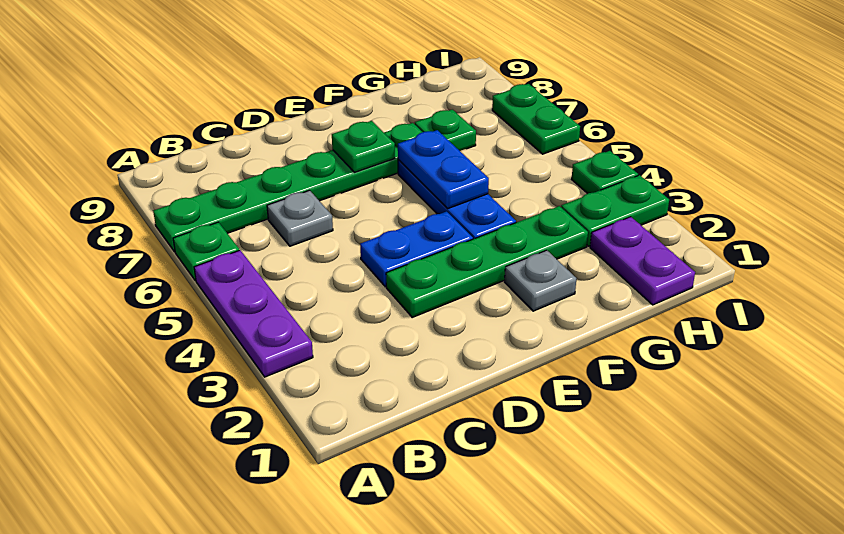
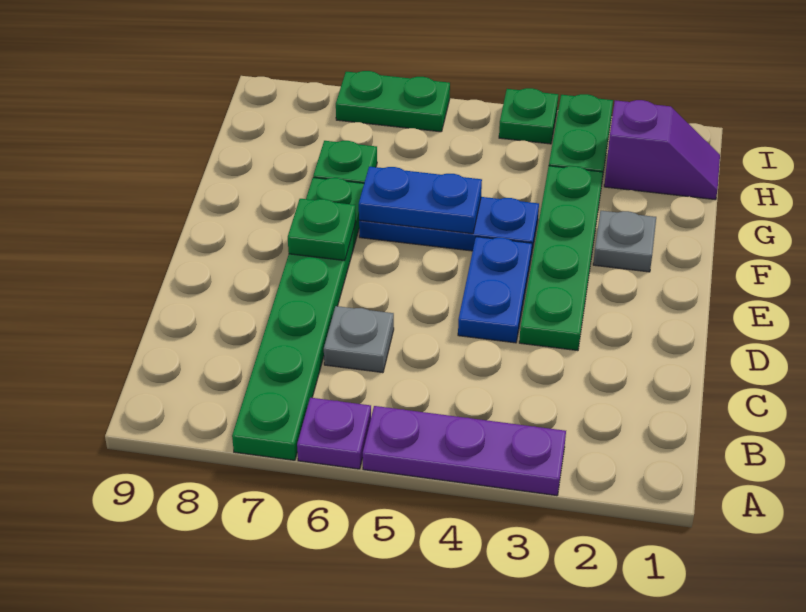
green plate A6 level 1 -> purple plate A6 level 1
purple plate H1:H2 level 1 -> purple slope H1:H2 level 1 top 2

